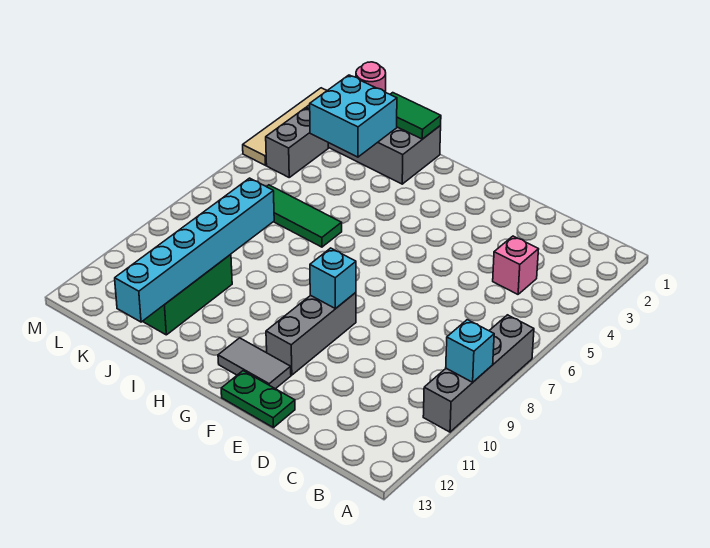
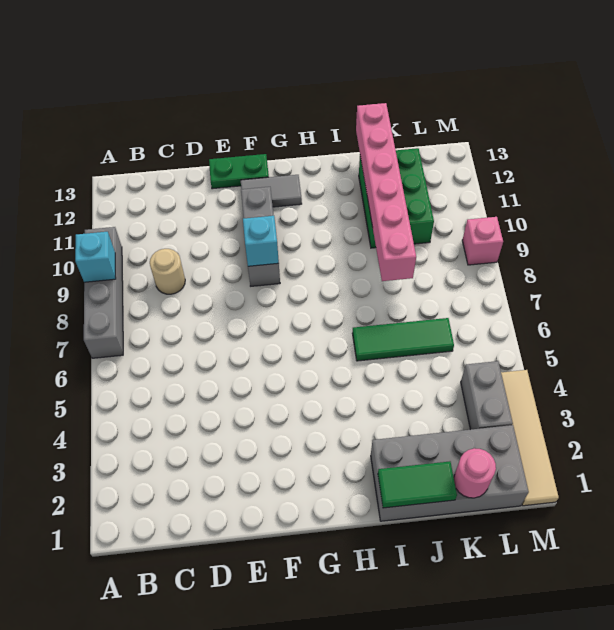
pink brick C4 level 1 -> pink brick M9 level 1
none -> tan round brick C9 level 1
cyan brick J2:K3 level 2 -> none
cyan brick J8:J13 level 2 -> pink brick J8:J13 level 2

